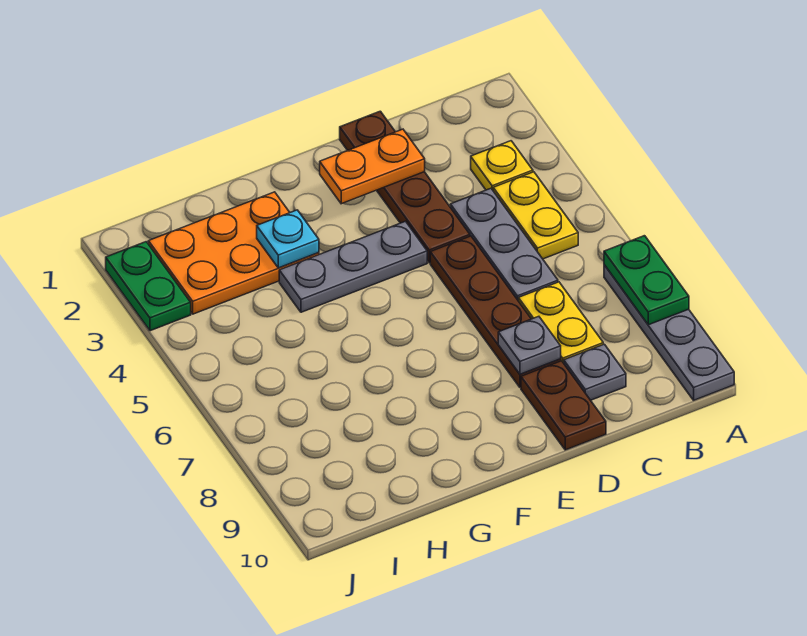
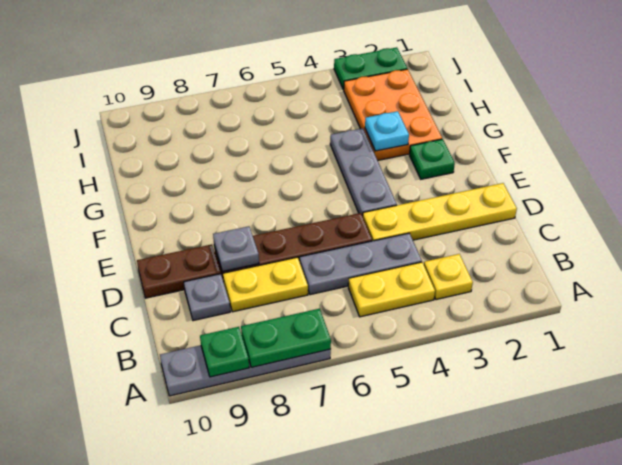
none -> green plate A9 level 2
brown plate D1:D4 level 1 -> yellow plate D1:D4 level 1
orange plate D2:E2 level 2 -> none
none -> green plate F2 level 1

